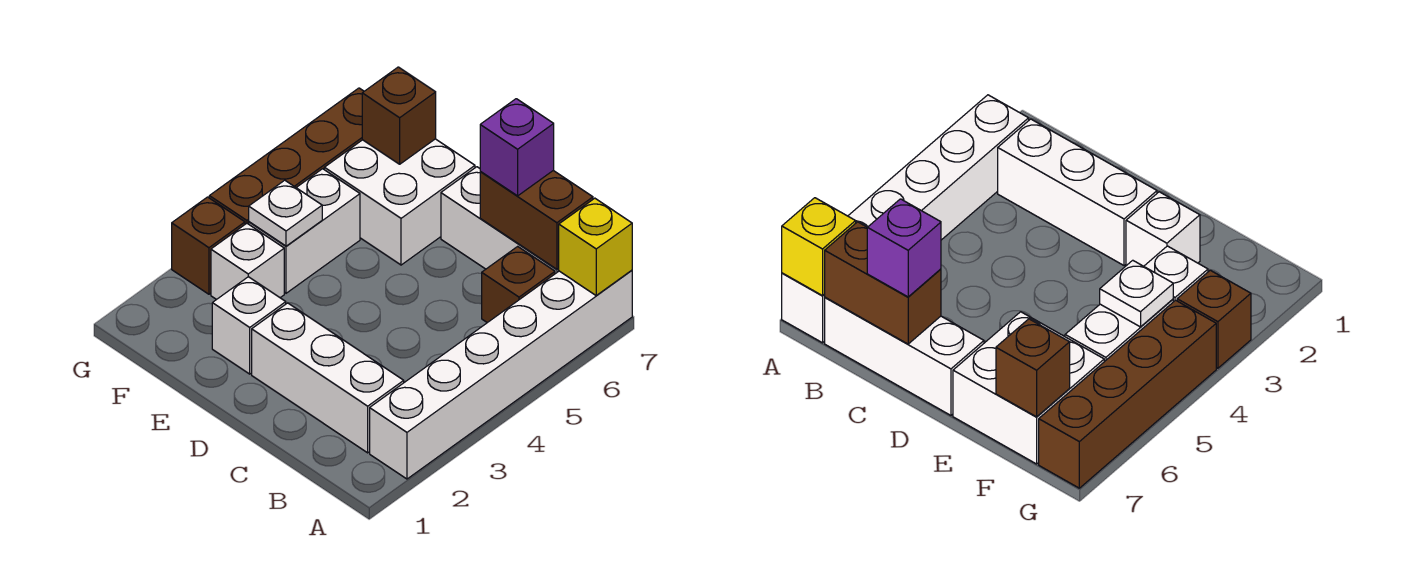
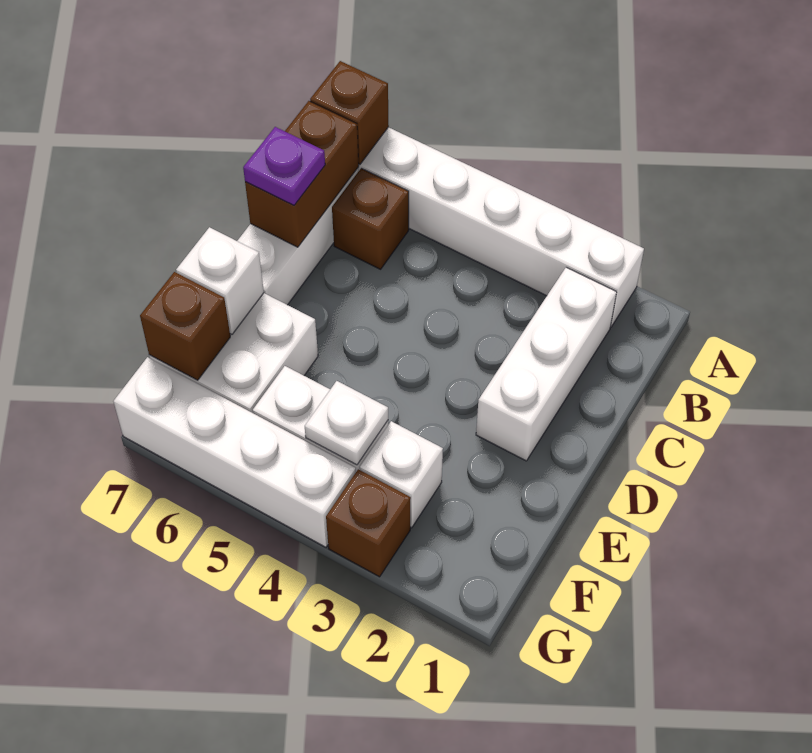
yellow brick A7 level 2 -> brown brick A7 level 2
purple brick C7 level 3 -> purple plate C7 level 3
white brick E2 level 1 -> white brick E7 level 2
brown brick G4:G7 level 1 -> white brick G4:G7 level 1

